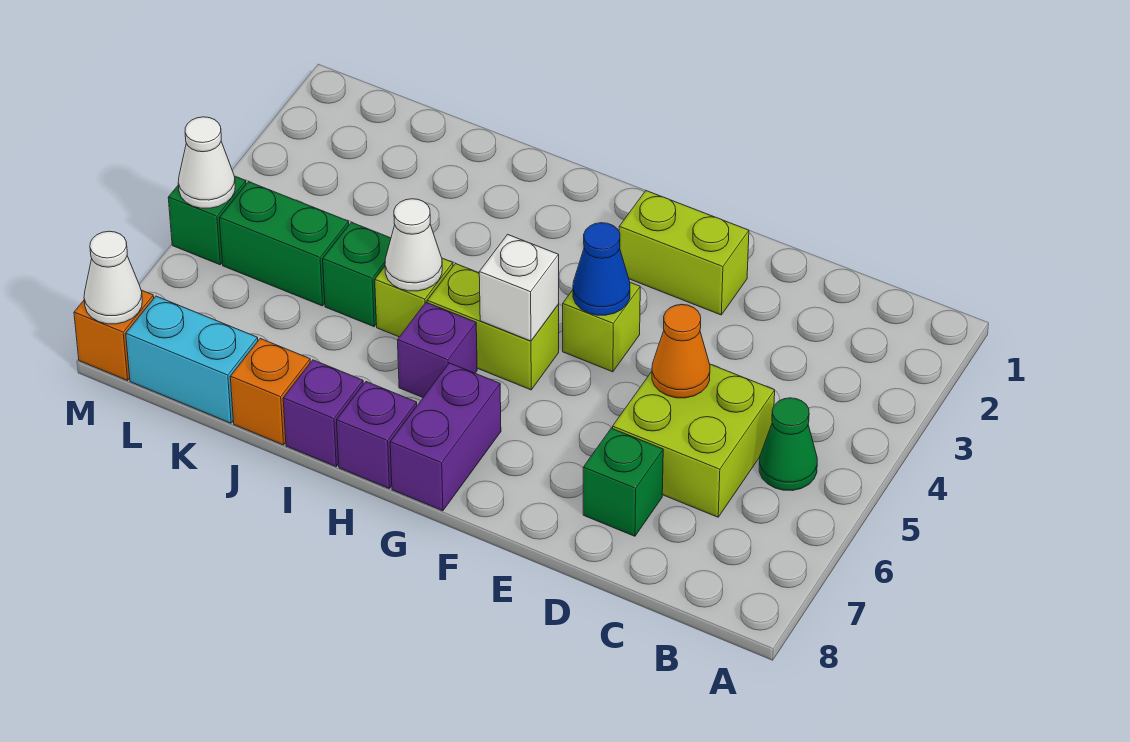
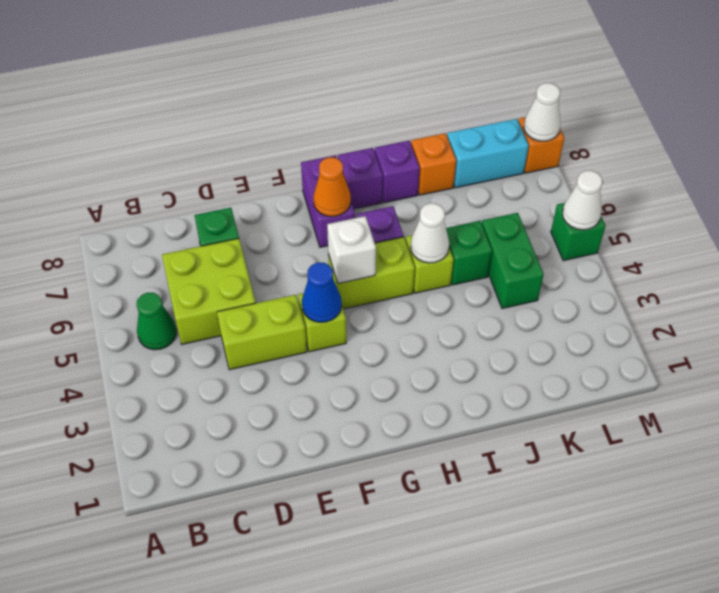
orange cone D5 level 2 -> orange cone G7 level 2
lime brick E2:F2 level 1 -> lime brick D4:E4 level 1
green brick K5:L5 level 1 -> green brick K4:K5 level 1

